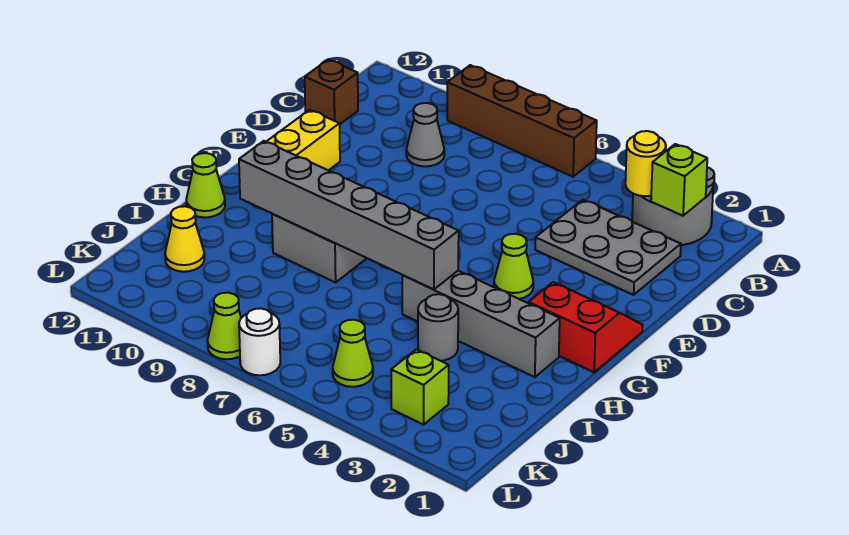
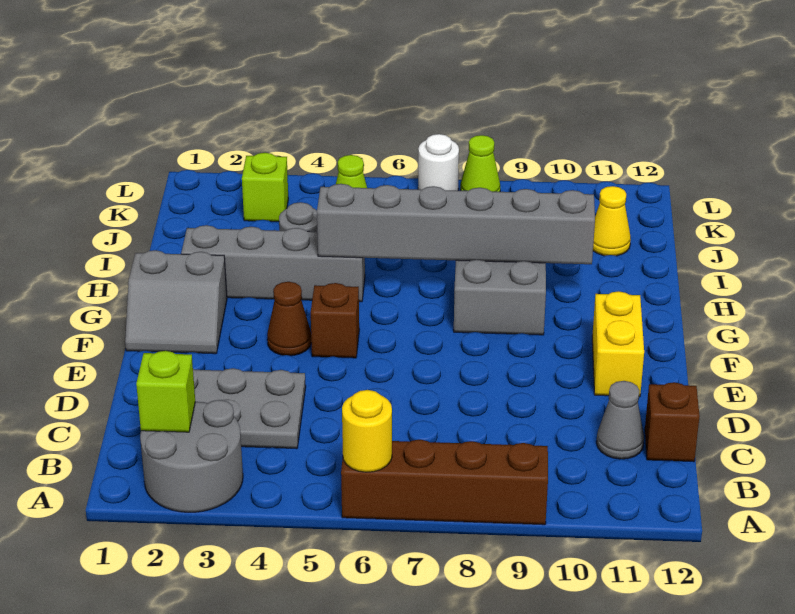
yellow round brick B3 level 2 -> yellow round brick A6 level 2
grey cone C9 level 1 -> grey cone C11 level 1
red slope F1:G2 level 1 top G -> grey slope F1:G2 level 1 top G
lime cone F4 level 1 -> brown cone F4 level 1
none -> brown brick F5 level 1
lime cone H12 level 1 -> none

